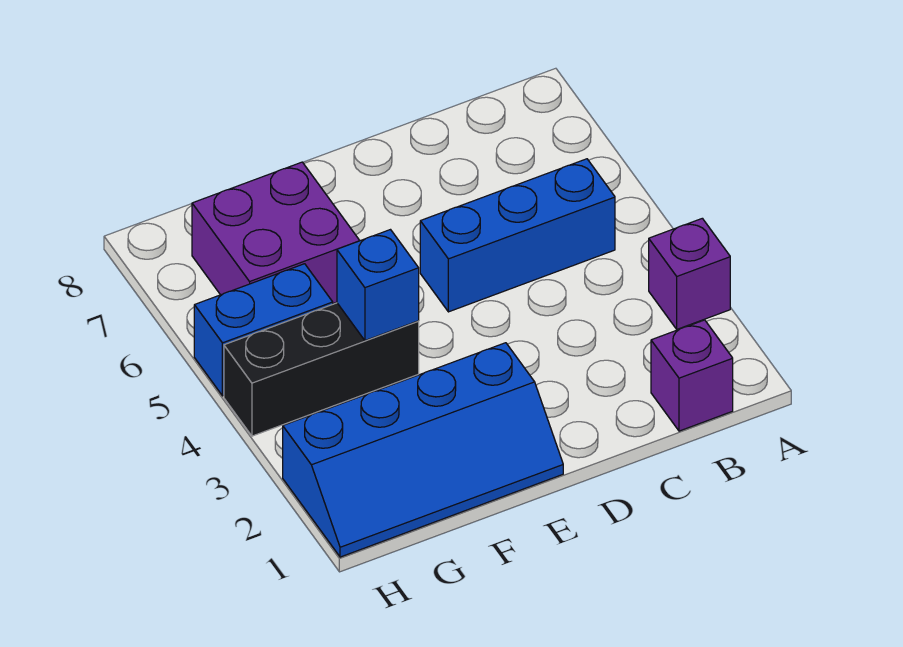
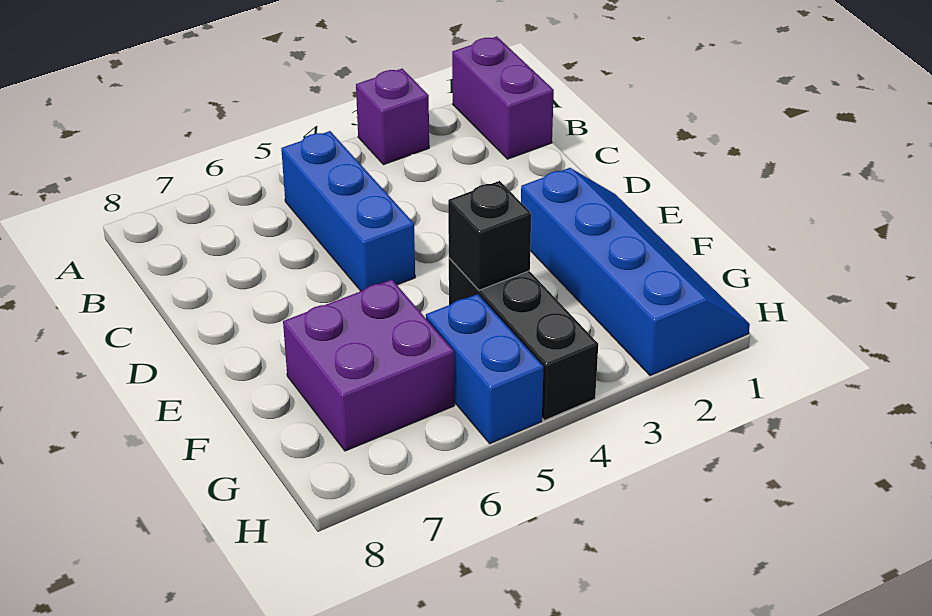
purple brick B1 level 1 -> purple brick A1:B1 level 1
blue brick F4 level 2 -> black brick F4 level 2

